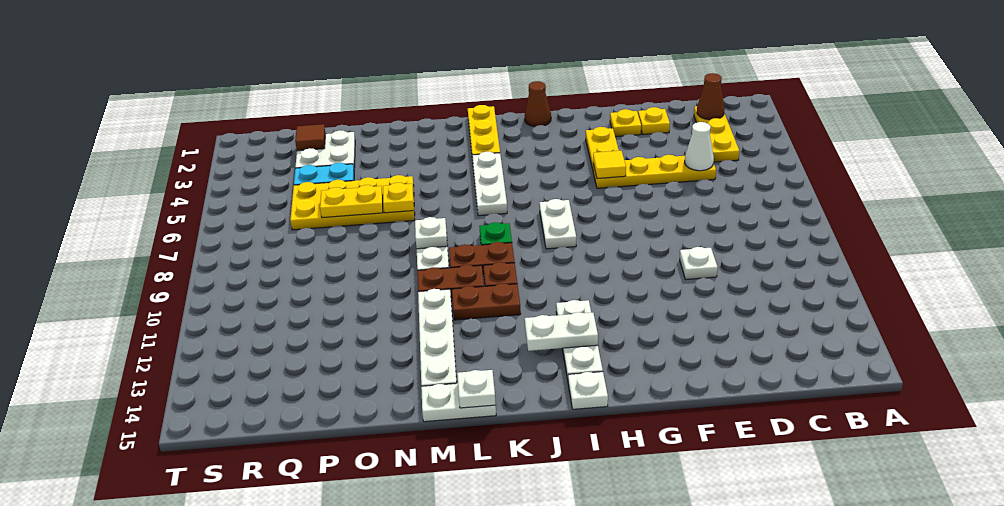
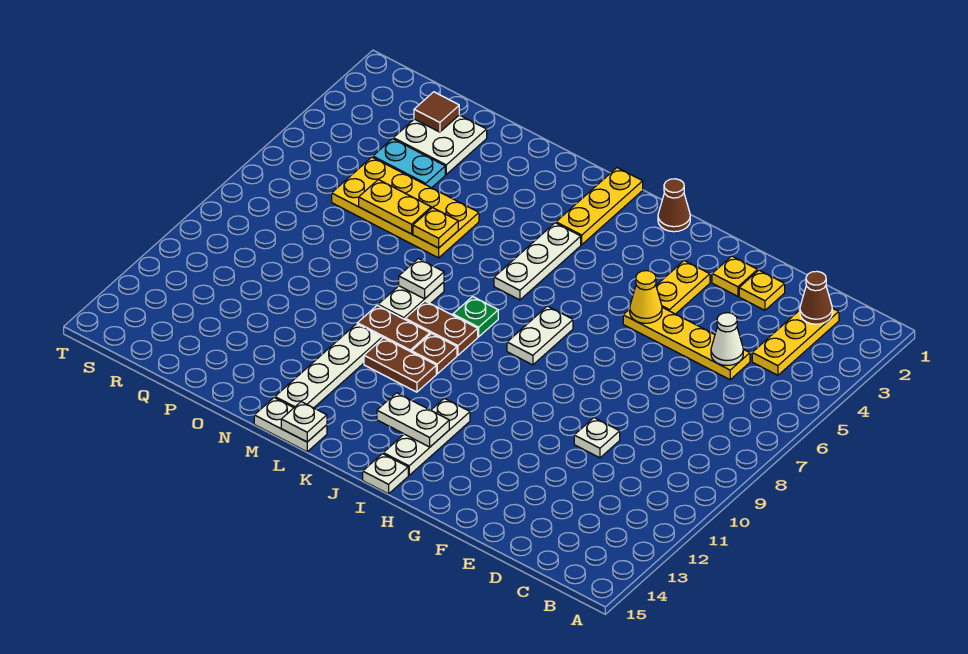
yellow tile G5 level 2 -> yellow cone G5 level 2

